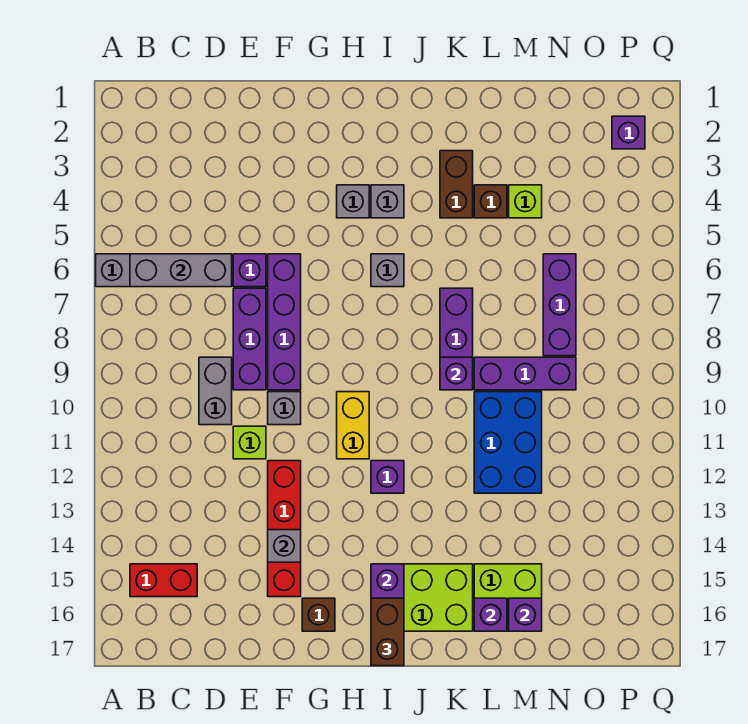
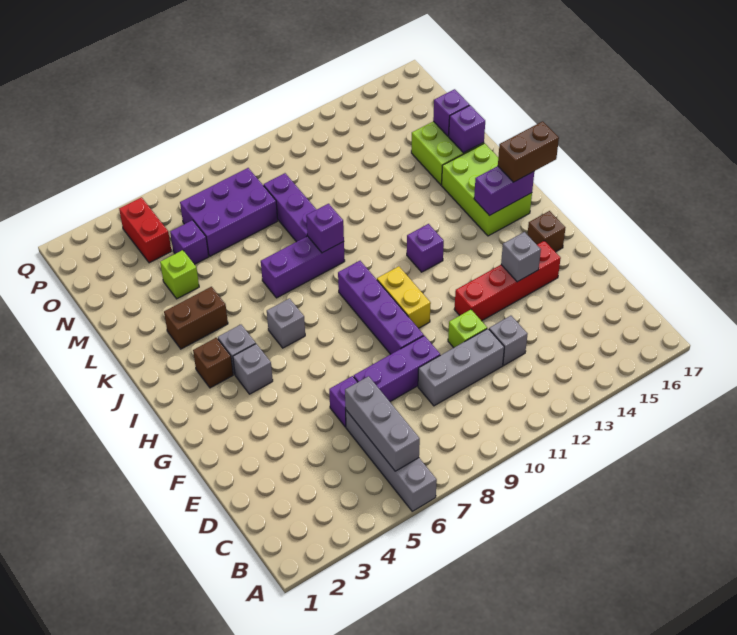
red brick B15:C15 level 1 -> red brick O4:P4 level 1
grey brick D9:D10 level 1 -> grey brick D9:D11 level 1
purple brick F6:F9 level 1 -> purple brick F9:I9 level 1
grey brick F10 level 1 -> grey brick D12 level 1
yellow brick H10:H11 level 1 -> yellow brick G10:H10 level 1
brown brick L4 level 1 -> brown brick I3 level 1
blue brick L10:M12 level 1 -> none
purple brick N6:N8 level 1 -> purple brick N6:O8 level 1
purple brick P2 level 1 -> purple brick N5 level 1

